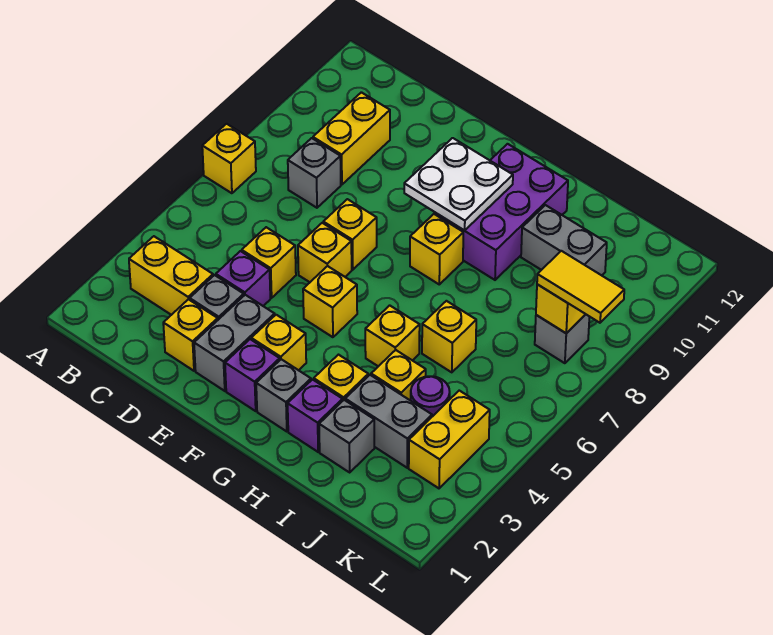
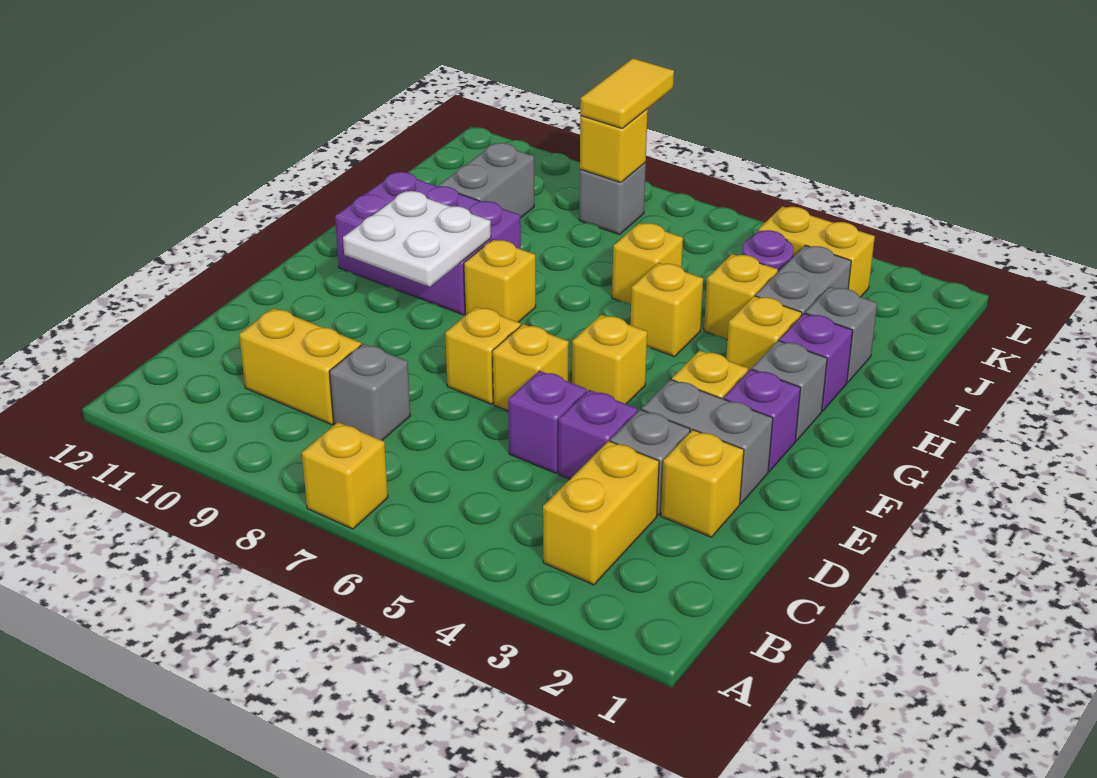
yellow brick D5 level 1 -> purple brick D5 level 1

